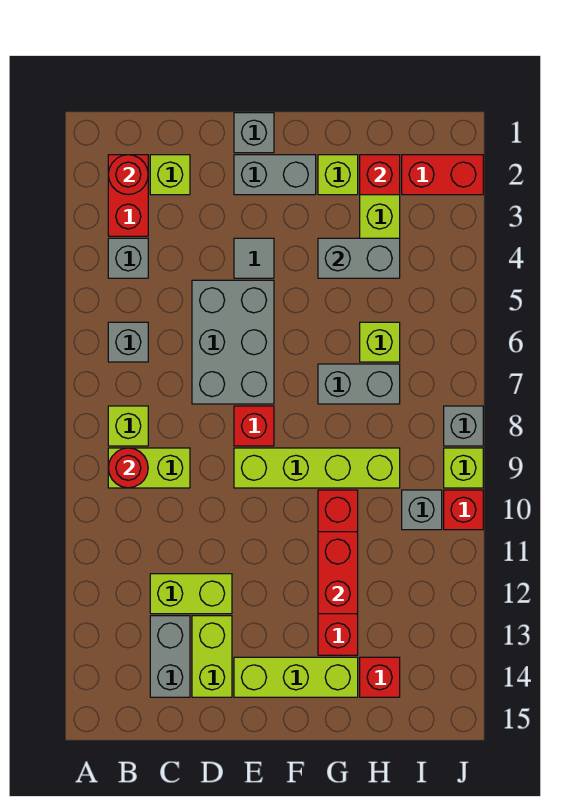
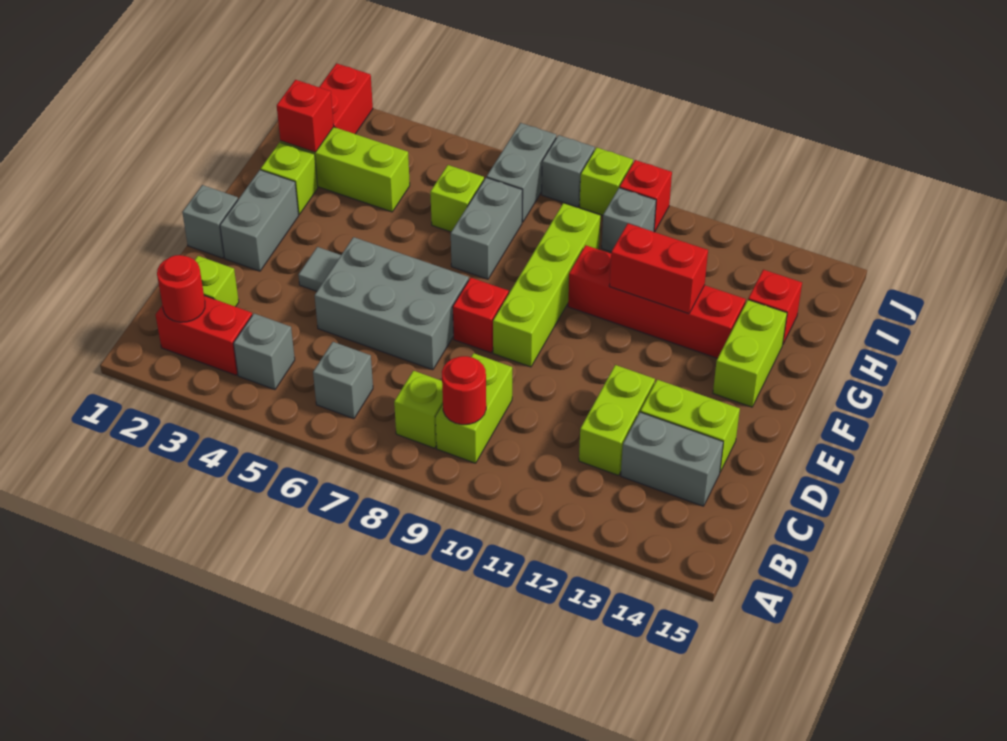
lime brick E14:G14 level 1 -> lime brick F14:G14 level 1
grey brick G4:H4 level 2 -> grey brick I7:J7 level 1

